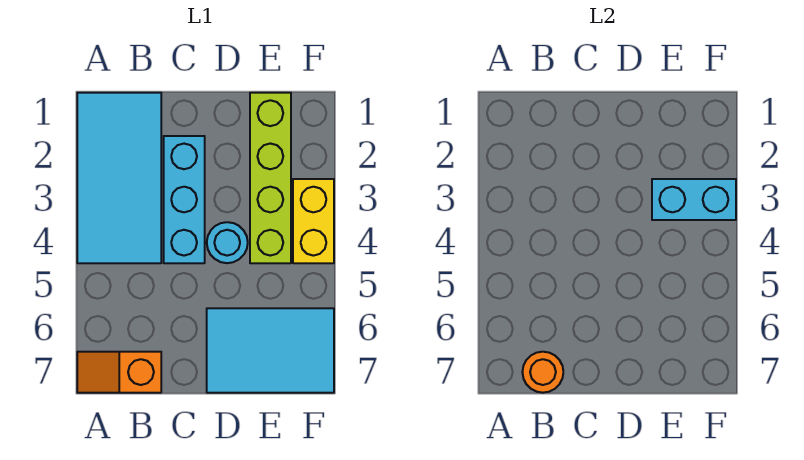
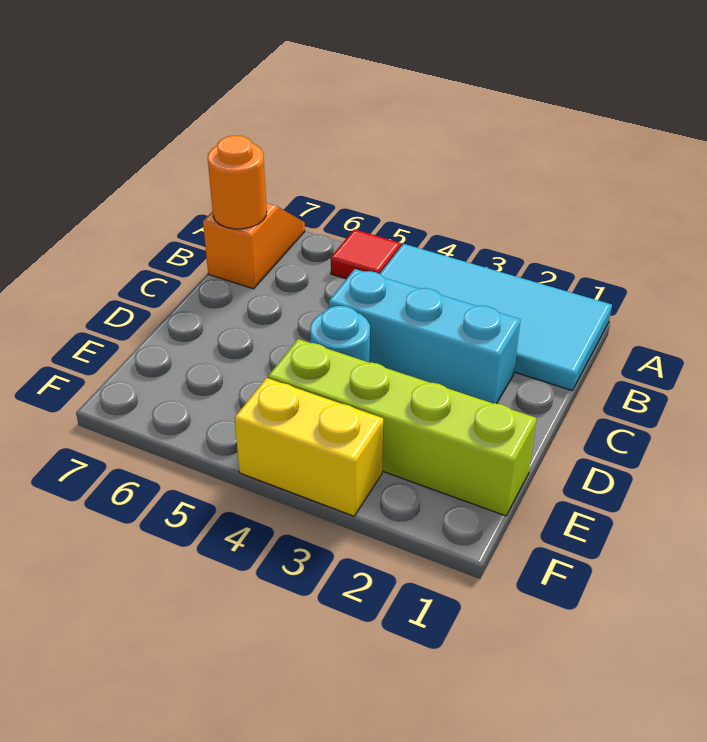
none -> red tile A5 level 1
cyan tile D6:F7 level 1 -> none
cyan brick E3:F3 level 2 -> none

